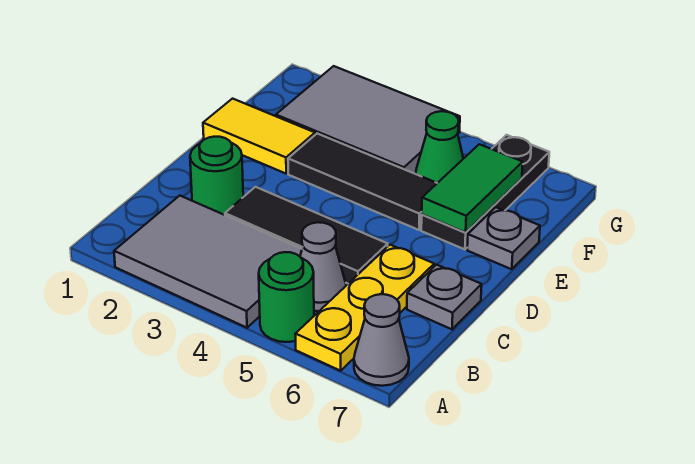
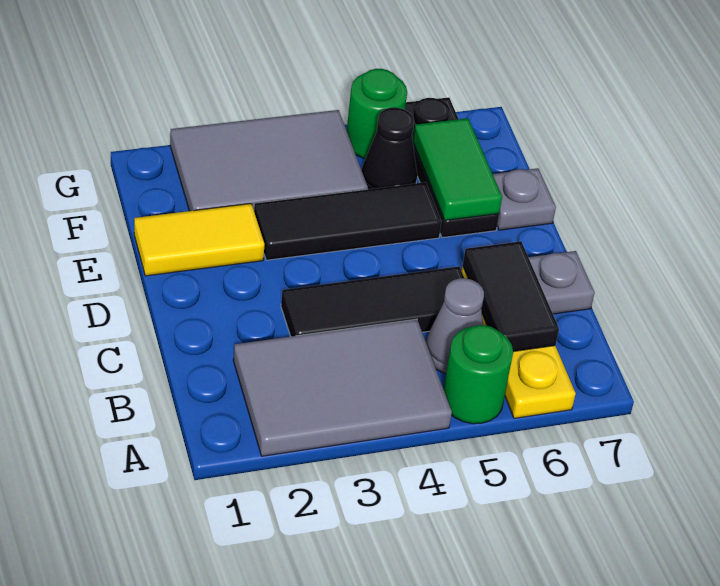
grey cone A7 level 1 -> none
none -> black tile B6:C6 level 2
green round brick C2 level 1 -> green round brick G5 level 1
green cone F5 level 1 -> black cone F5 level 1

